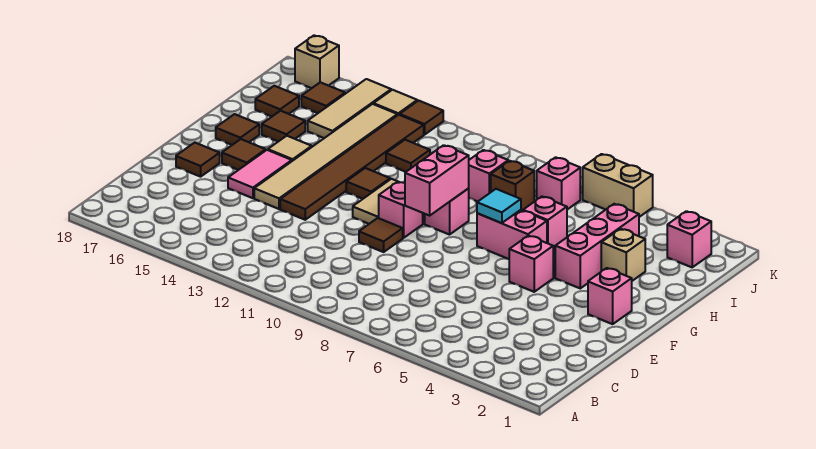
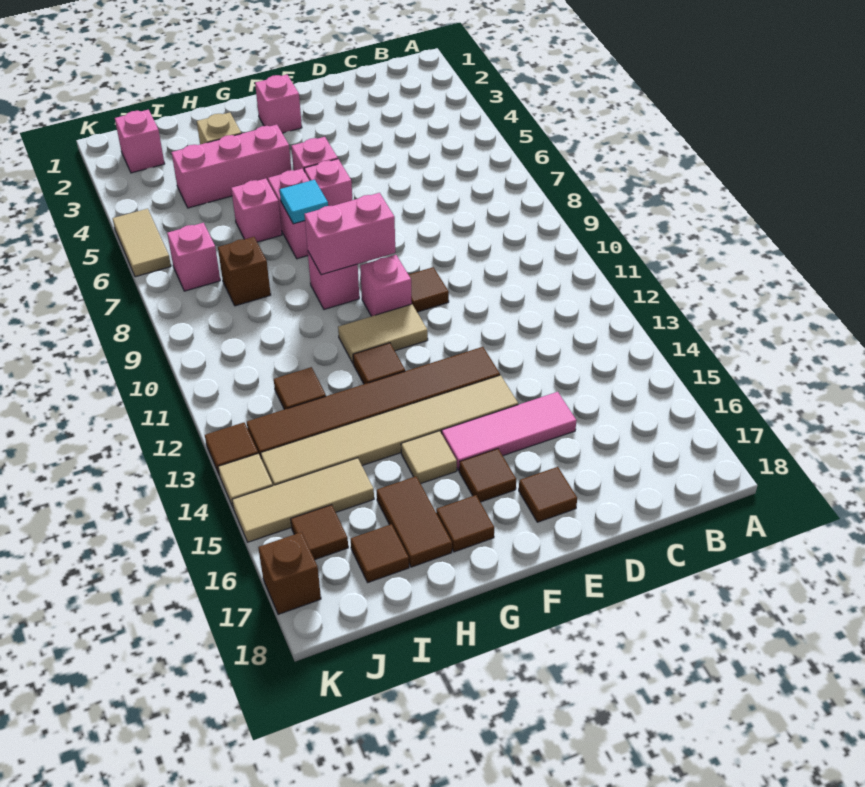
pink tile E15:F15 level 1 -> pink tile D15:F15 level 1
brown tile H16 level 1 -> brown tile H16:H17 level 1
pink brick I9 level 1 -> pink brick F6 level 1
tan brick K5:K6 level 1 -> tan tile K5:K6 level 1
tan brick K17 level 1 -> brown brick K17 level 1

